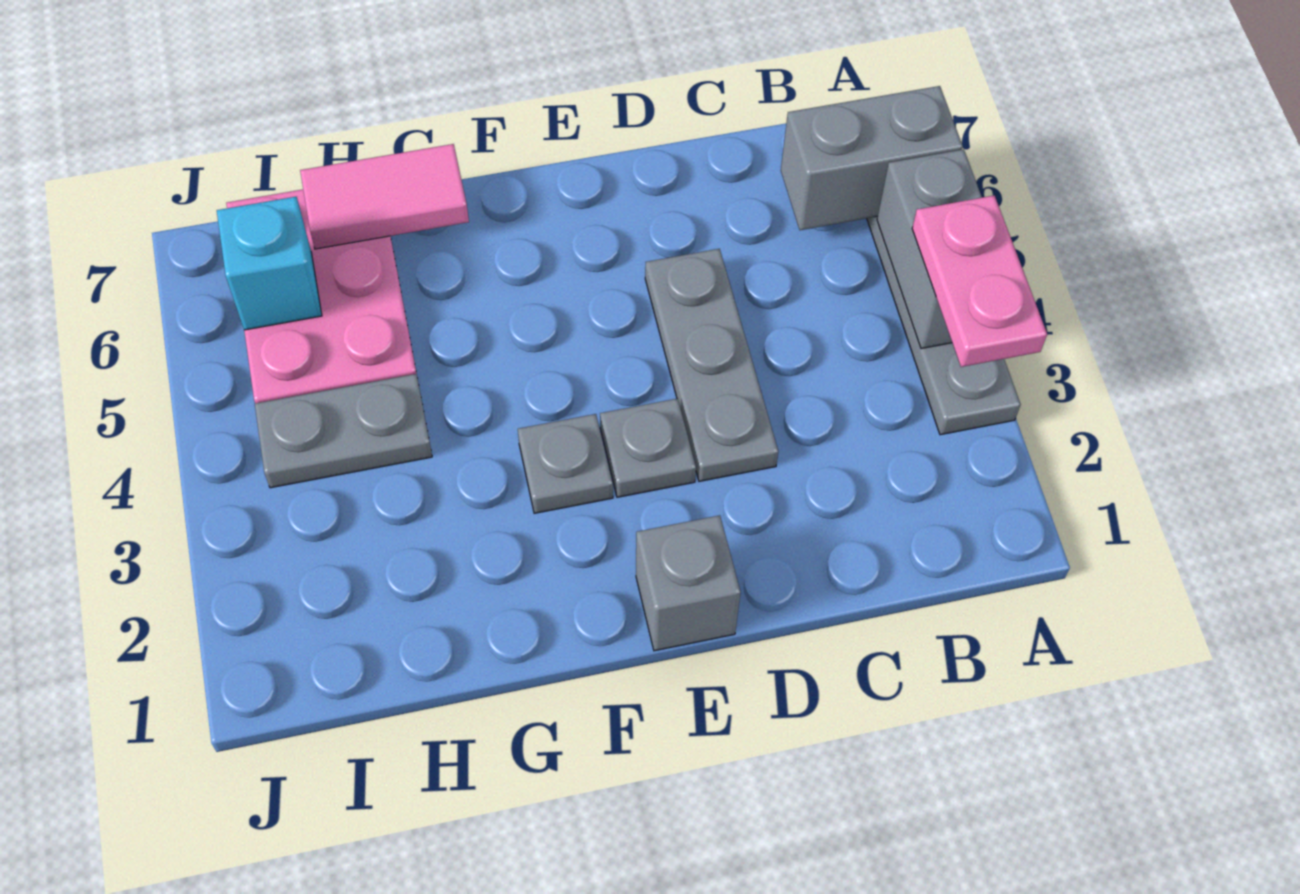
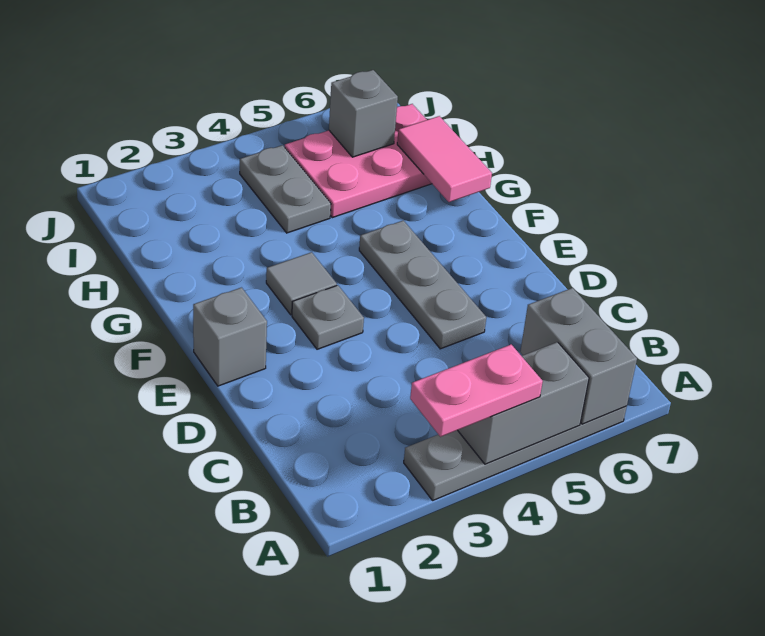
grey plate D3:D5 level 1 -> grey plate D5:F5 level 1
grey plate F3 level 1 -> grey tile F3 level 1
cyan brick I6 level 2 -> grey brick I6 level 2

